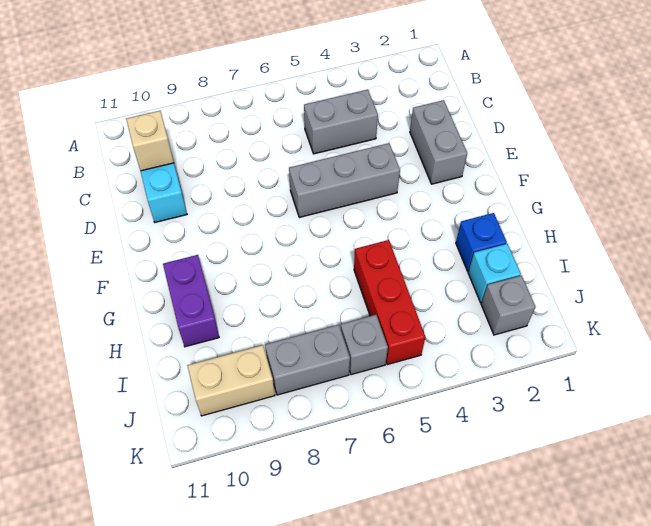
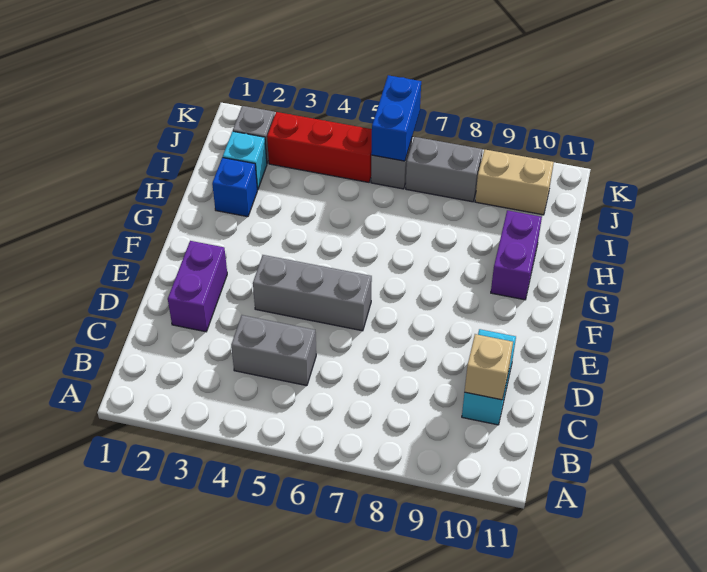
grey brick D2:E2 level 1 -> purple brick D2:E2 level 1
red brick H5:J5 level 1 -> red brick J3:J5 level 1
none -> blue brick J6:K6 level 2

